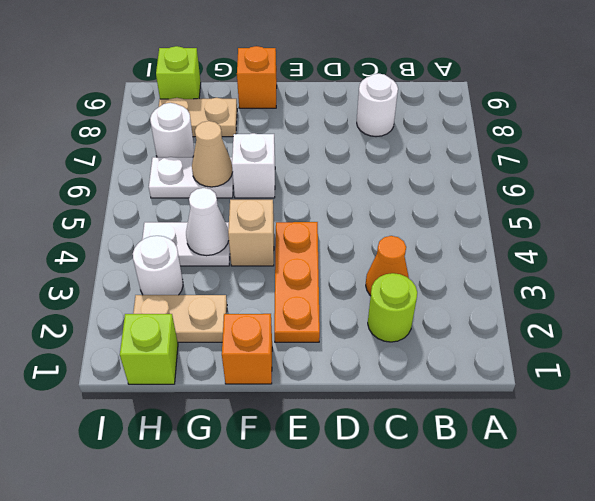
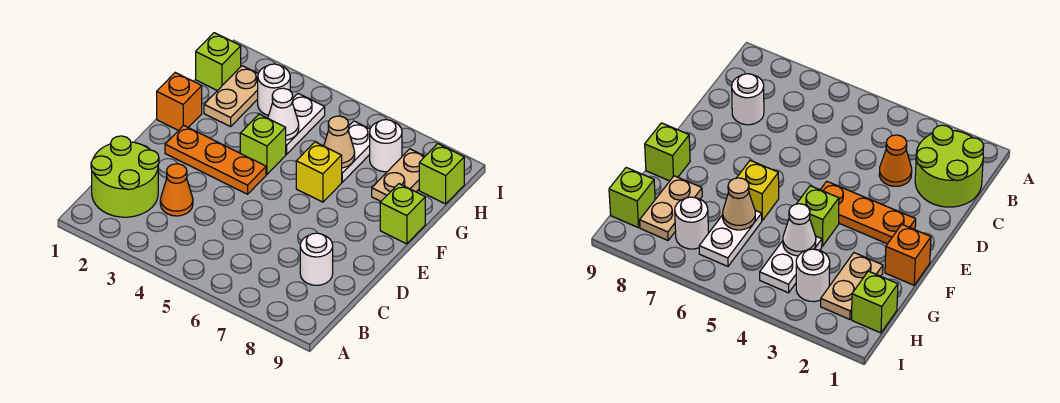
lime round brick C2 level 1 -> lime round brick B1:C2 level 1
tan brick F4 level 1 -> lime brick F4 level 1
white brick F6 level 1 -> yellow brick F6 level 1
orange brick F9 level 1 -> lime brick F9 level 1

